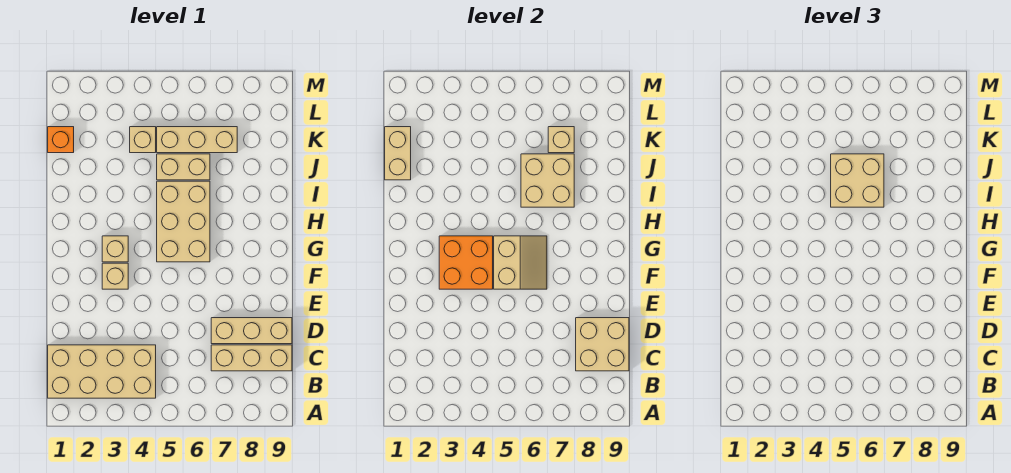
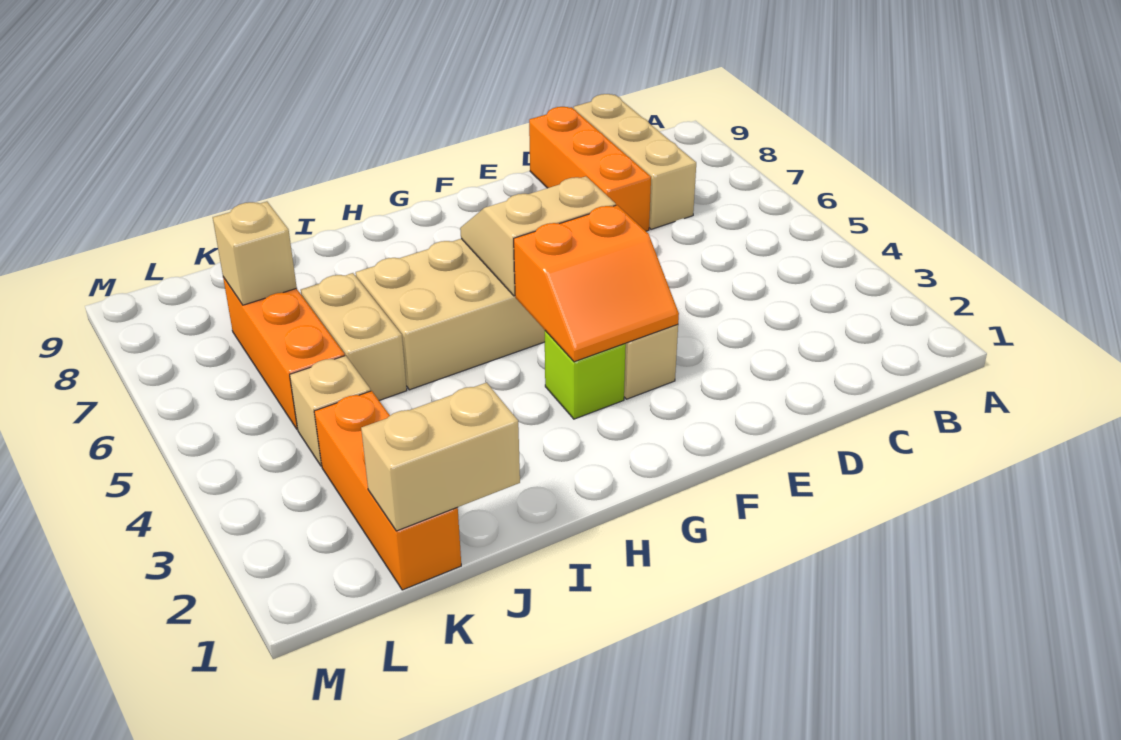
tan brick B1:C4 level 1 -> none
tan brick C8:D9 level 2 -> none
tan brick D7:D9 level 1 -> orange brick D7:D9 level 1
orange brick F3:G4 level 2 -> orange slope F3:G4 level 2 top 4
tan brick G3 level 1 -> lime brick G3 level 1
tan brick I5:J6 level 3 -> none
tan brick I6:J7 level 2 -> none
orange brick K1 level 1 -> orange brick K1:K3 level 1
tan brick K5:K7 level 1 -> orange brick K5:K7 level 1

